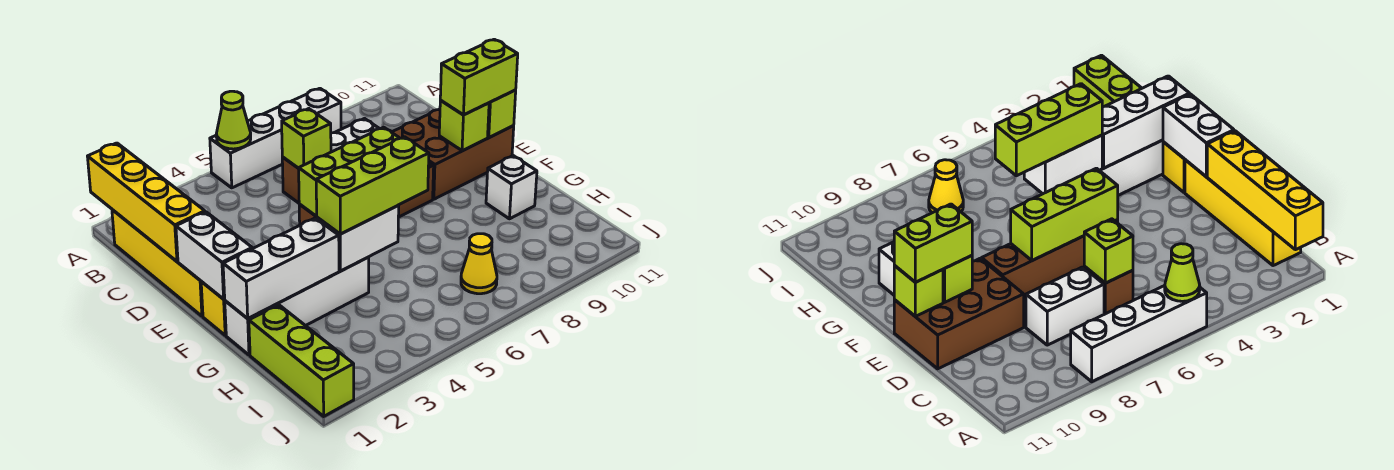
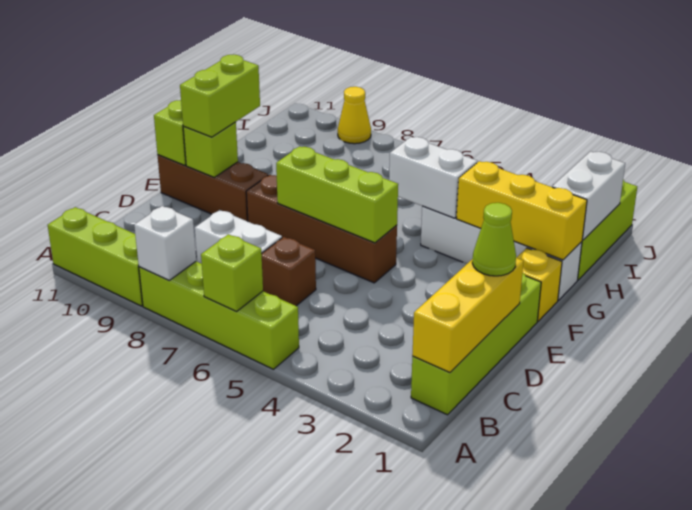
yellow brick A1:D1 level 2 -> yellow brick B1:D1 level 2
white brick A5:A8 level 1 -> lime brick A5:A8 level 1
lime cone A5 level 2 -> lime cone D1 level 3
yellow brick B1:E1 level 1 -> lime brick B1:E1 level 1
lime brick C6 level 2 -> lime brick A6 level 2
brown brick D9:E11 level 1 -> brown brick E9:E11 level 1
white brick E1:F1 level 2 -> white brick H1:I1 level 2
lime brick E10:E11 level 3 -> lime brick E10:F10 level 3
white brick G1:G3 level 2 -> yellow brick G1:G3 level 2
lime brick G4:G6 level 3 -> lime brick A9:A11 level 1
white brick G10 level 1 -> white brick A8 level 2
yellow cone I7 level 1 -> yellow cone J9 level 1

